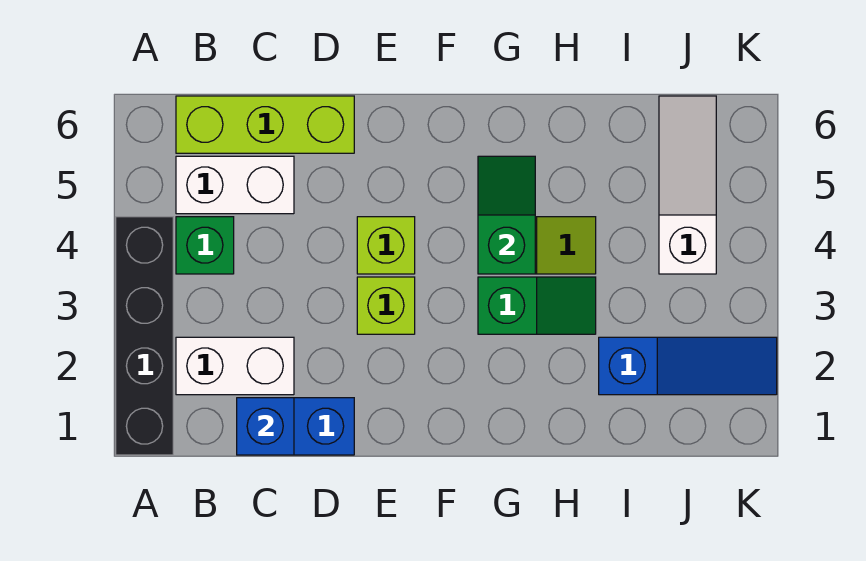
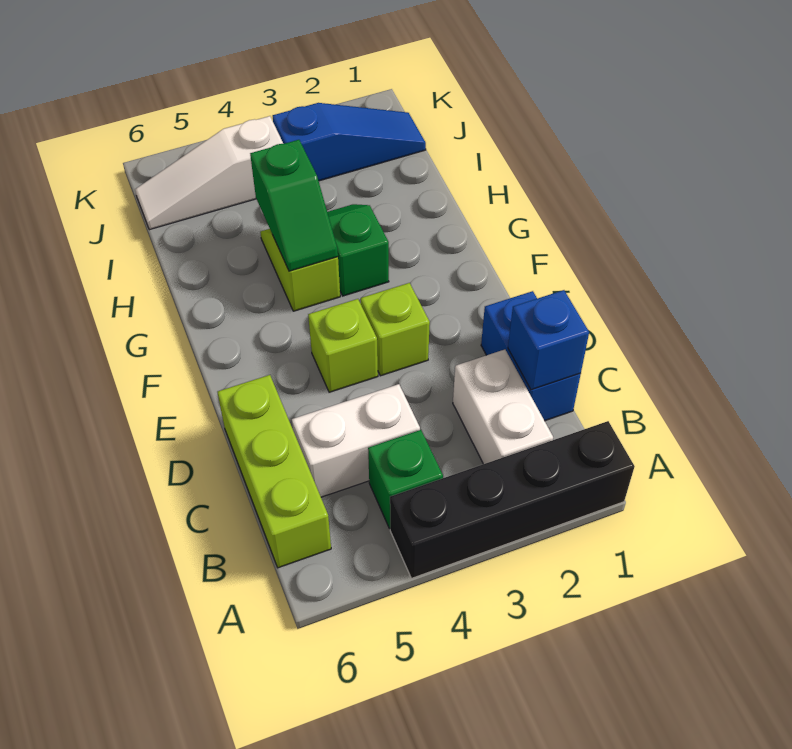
white brick B5:C5 level 1 -> white brick C4:C5 level 1
green slope G4:G5 level 2 top 4 -> green slope G4:H4 level 2 top H
blue slope I2:K2 level 1 top I -> blue slope J1:J3 level 1 top 3

